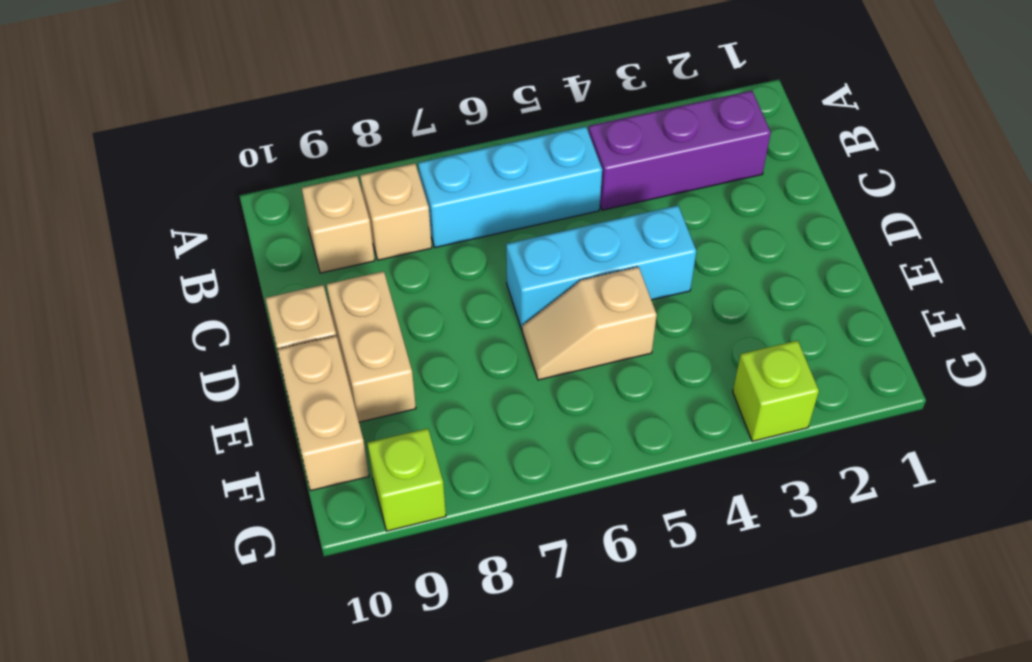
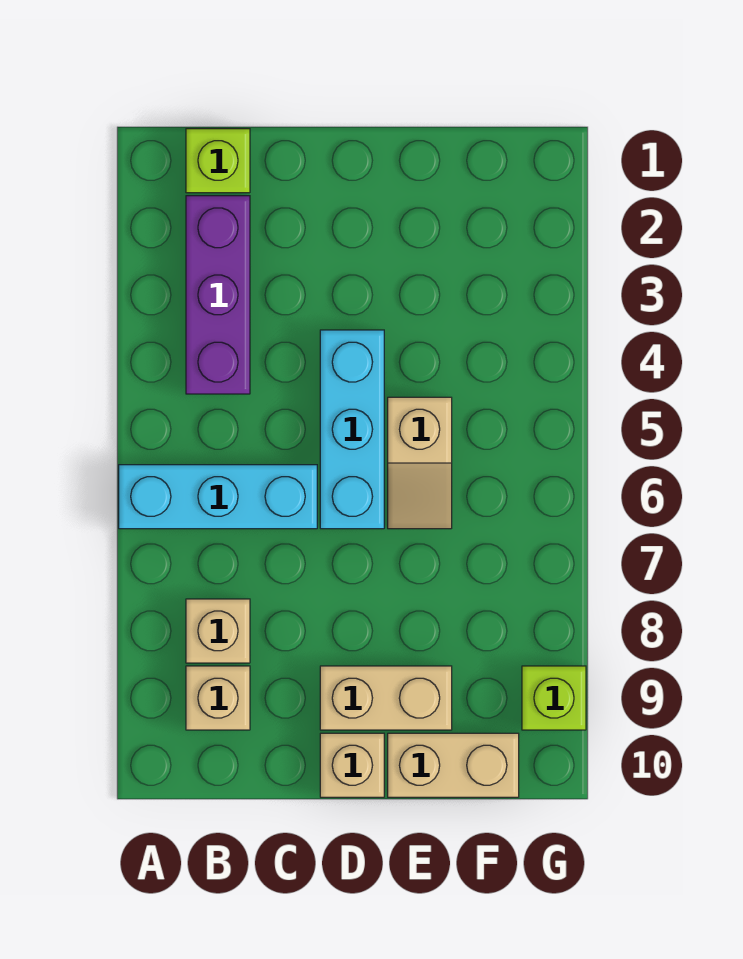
cyan brick B5:B7 level 1 -> cyan brick A6:C6 level 1
lime brick G3 level 1 -> lime brick B1 level 1

